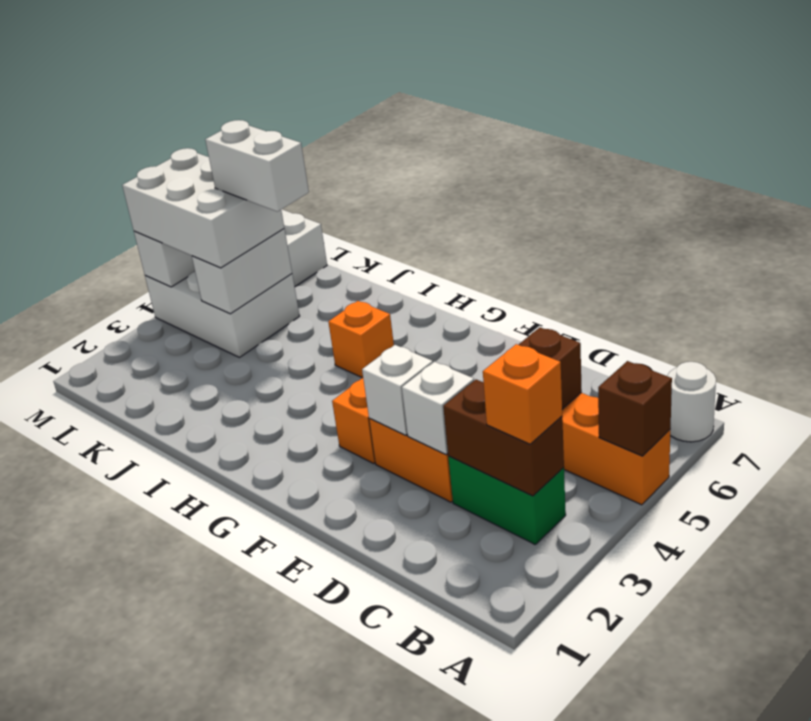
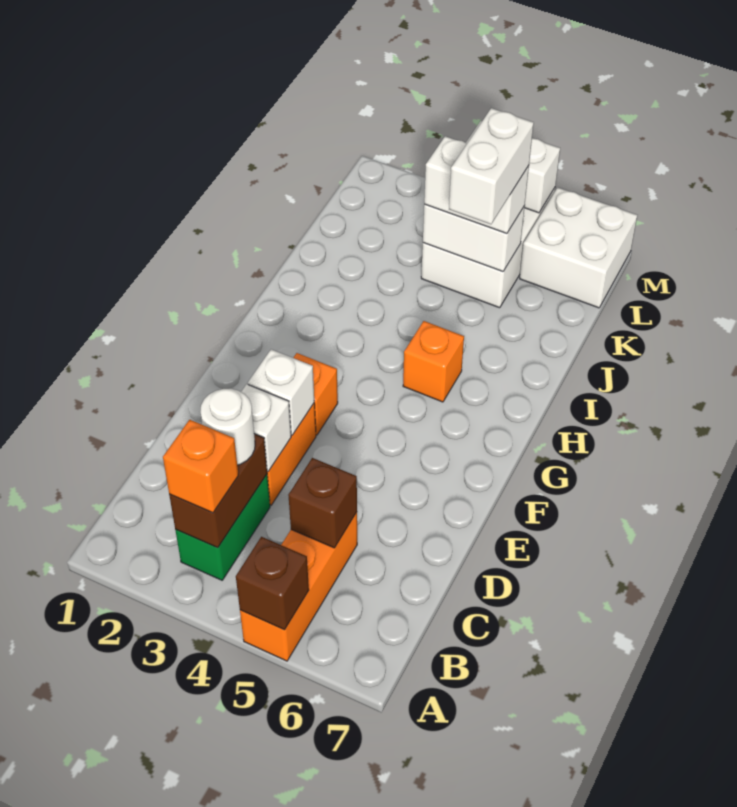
white round brick A7 level 1 -> white round brick C3 level 3
white brick K4:M5 level 3 -> white brick K4:K5 level 3

